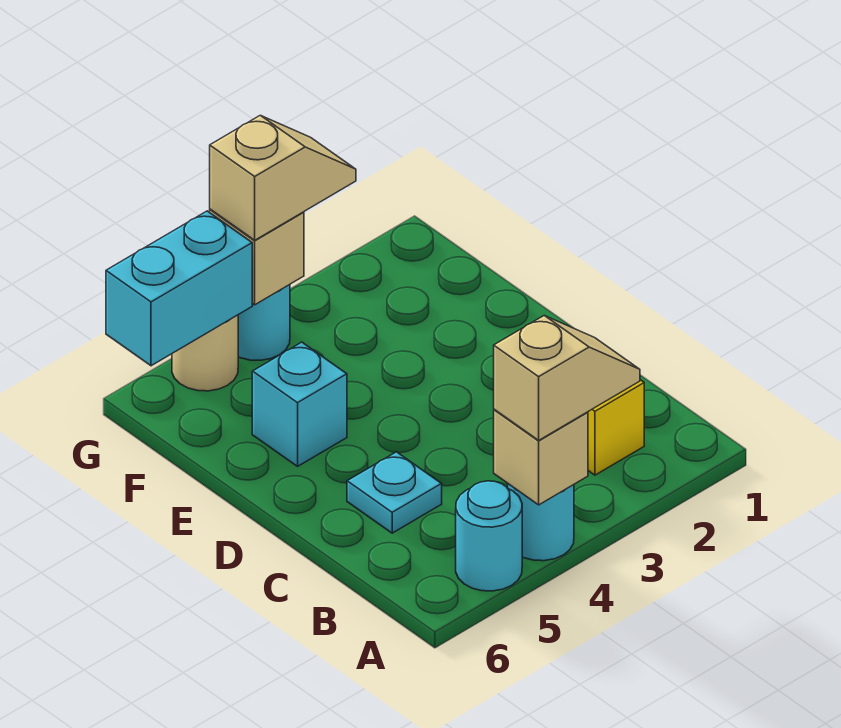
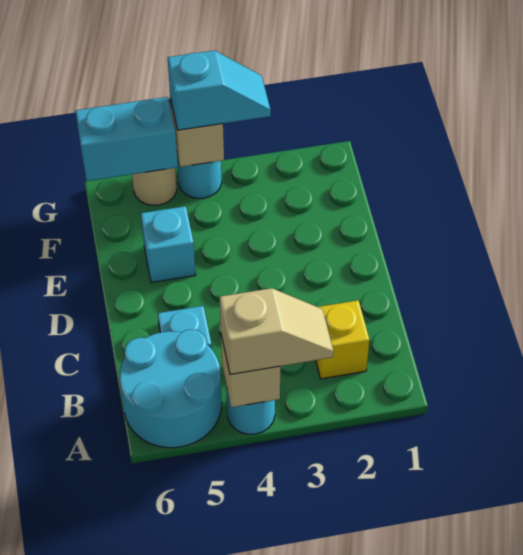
cyan round brick A5 level 1 -> cyan round brick A5:B6 level 1
tan slope G3:G4 level 3 top 4 -> cyan slope G3:G4 level 3 top 4

